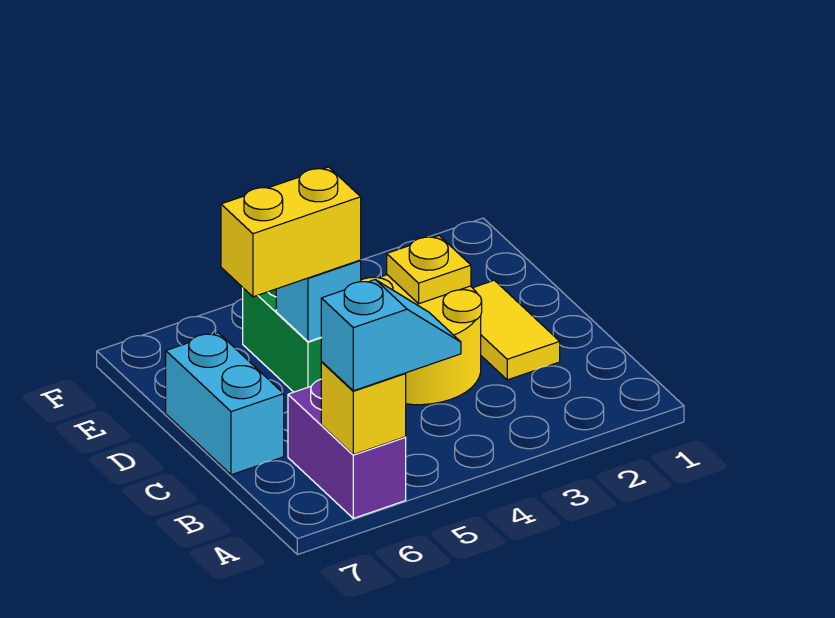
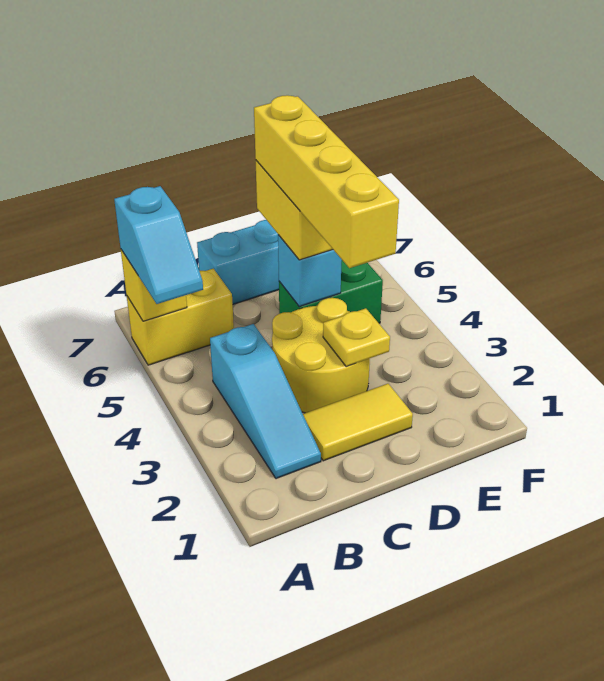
purple brick A6:B6 level 1 -> yellow brick A6:B6 level 1
none -> cyan slope B2:B4 level 1 top 4
none -> yellow brick D3:D6 level 4

